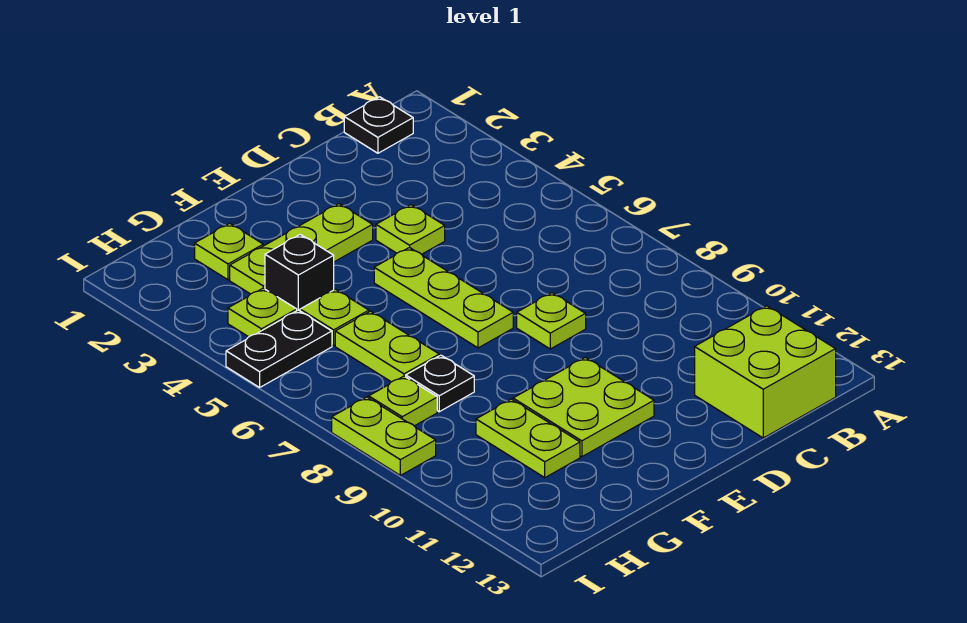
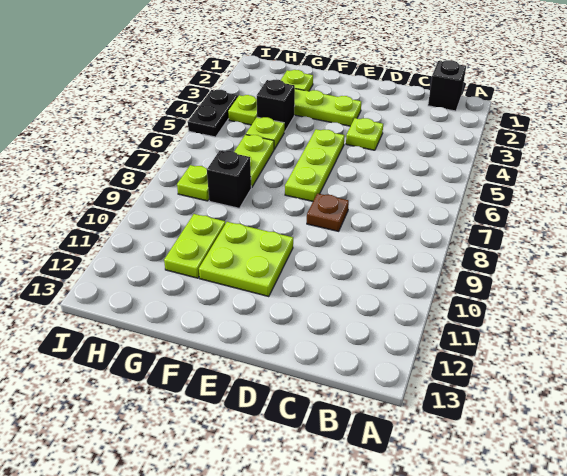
black plate B1 level 1 -> black brick B1 level 1
lime brick B12:C13 level 1 -> none
lime plate D8 level 1 -> brown plate D8 level 1
black plate G8 level 1 -> black brick G8 level 1
black plate H5:I5 level 1 -> black plate I4:I5 level 1
lime plate I8:I9 level 1 -> none

